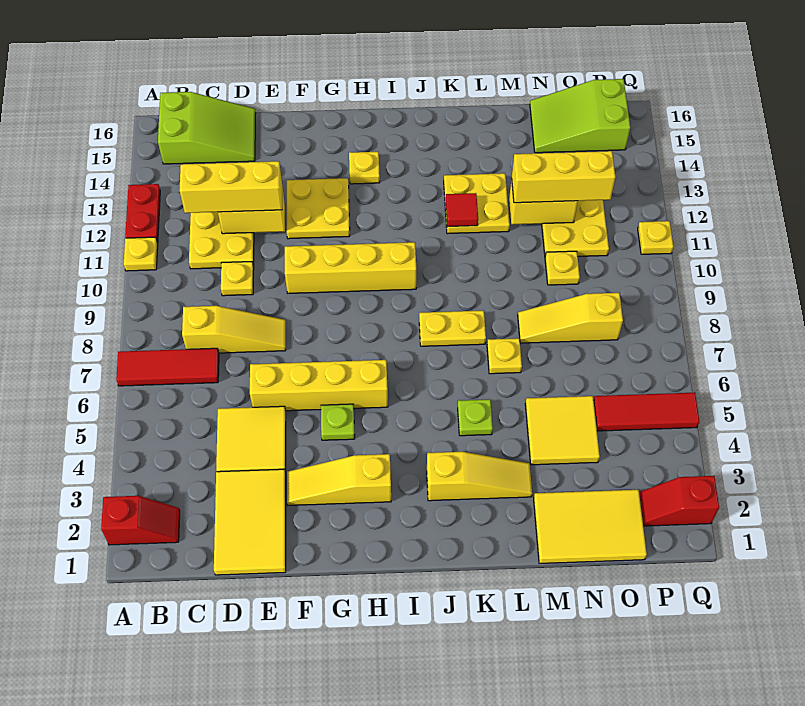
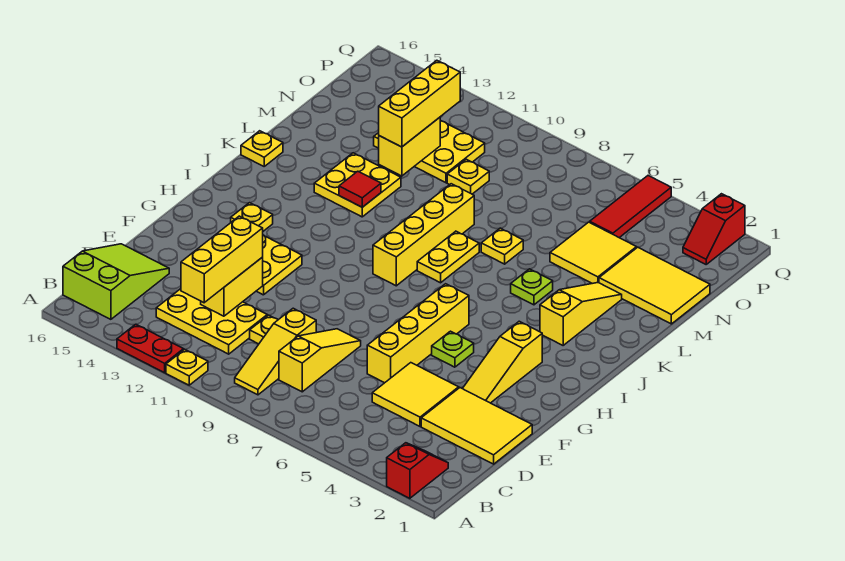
red tile A7:C7 level 1 -> none
yellow brick F10:I10 level 1 -> yellow brick I9:L9 level 1
yellow tile M1:O2 level 1 -> yellow tile M1:N3 level 1
yellow slope M8:O8 level 1 top O -> yellow slope B9:D9 level 1 top D
lime slope N15:P16 level 1 top P -> none
yellow plate Q11 level 1 -> yellow plate K16 level 1

